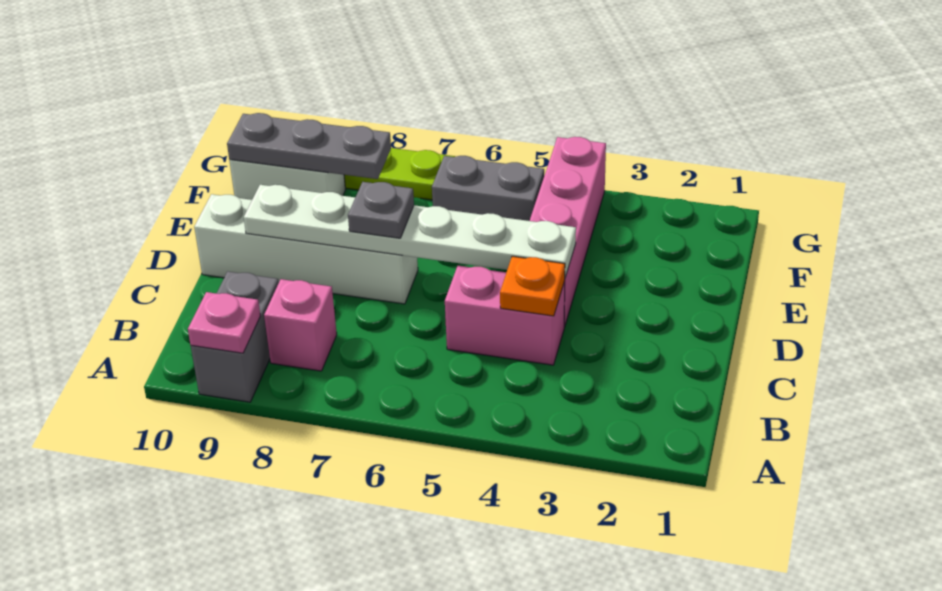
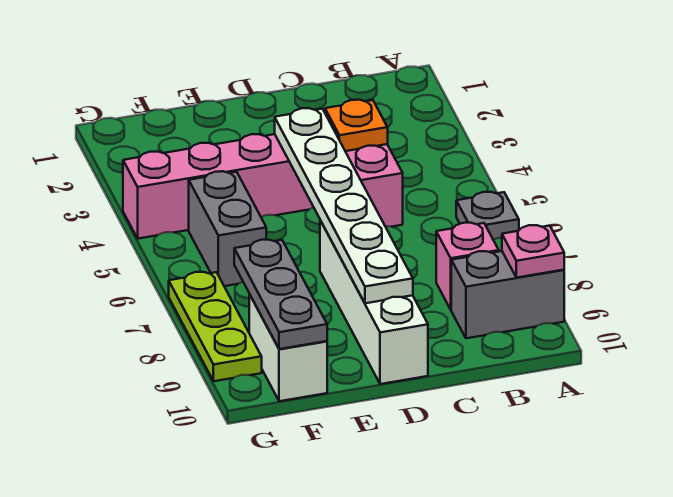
grey plate D7 level 3 -> grey plate A6 level 1

